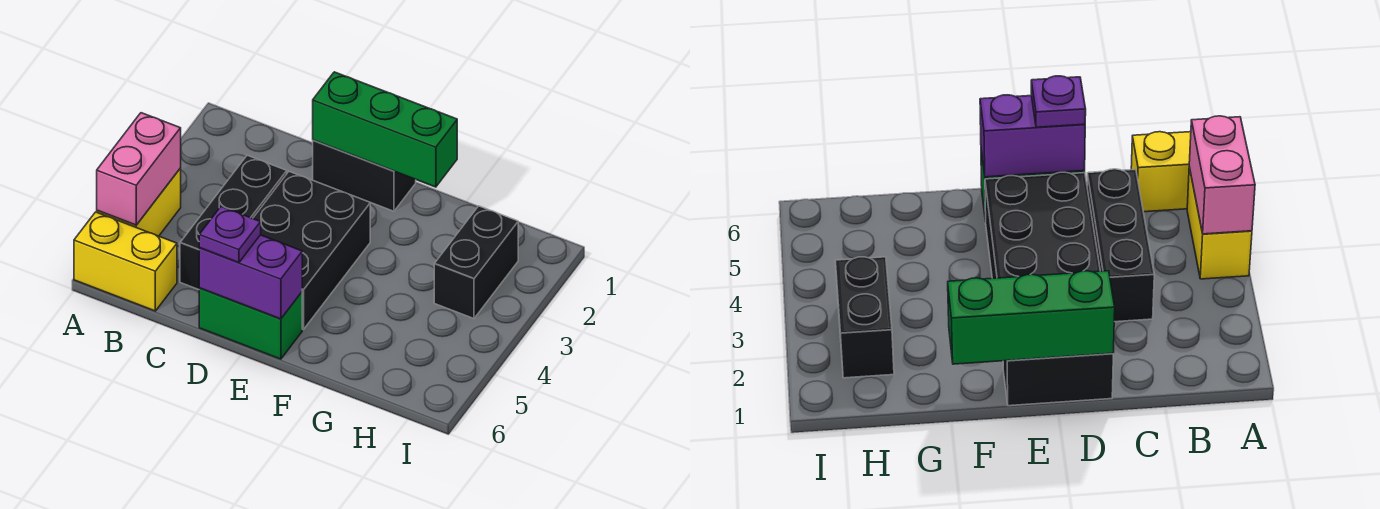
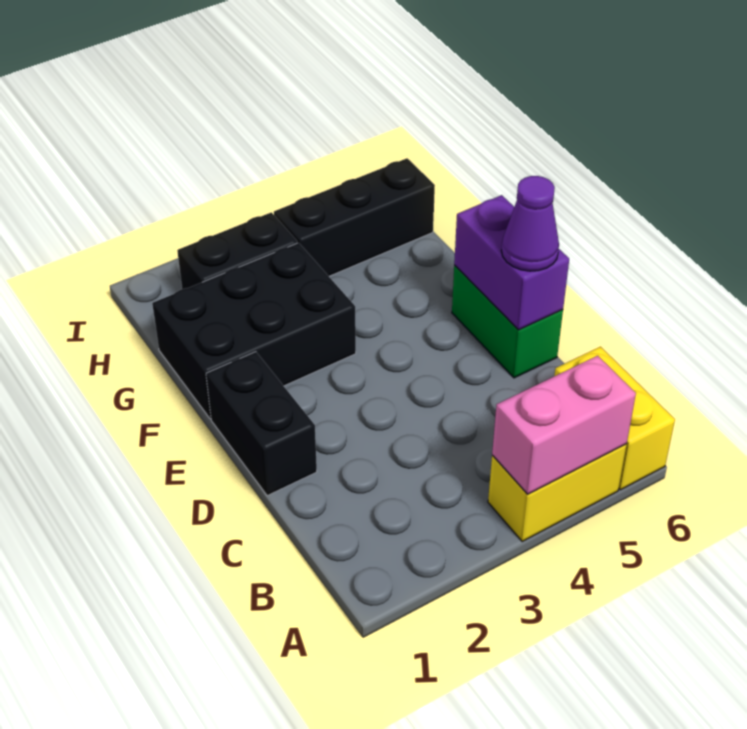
black brick C3:C5 level 1 -> black brick H4:H6 level 1
green brick D1:F1 level 2 -> none
black brick D3:E5 level 1 -> black brick F1:G3 level 1
purple plate D6 level 3 -> purple cone D6 level 3

